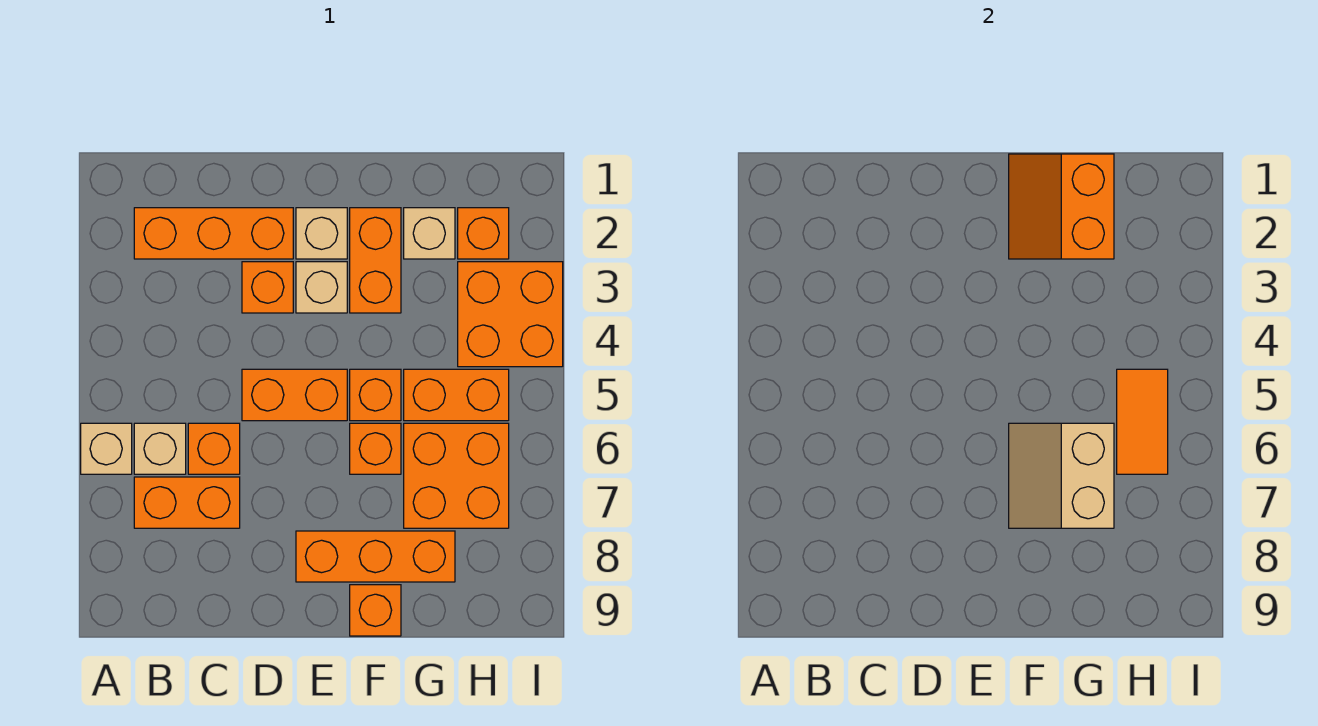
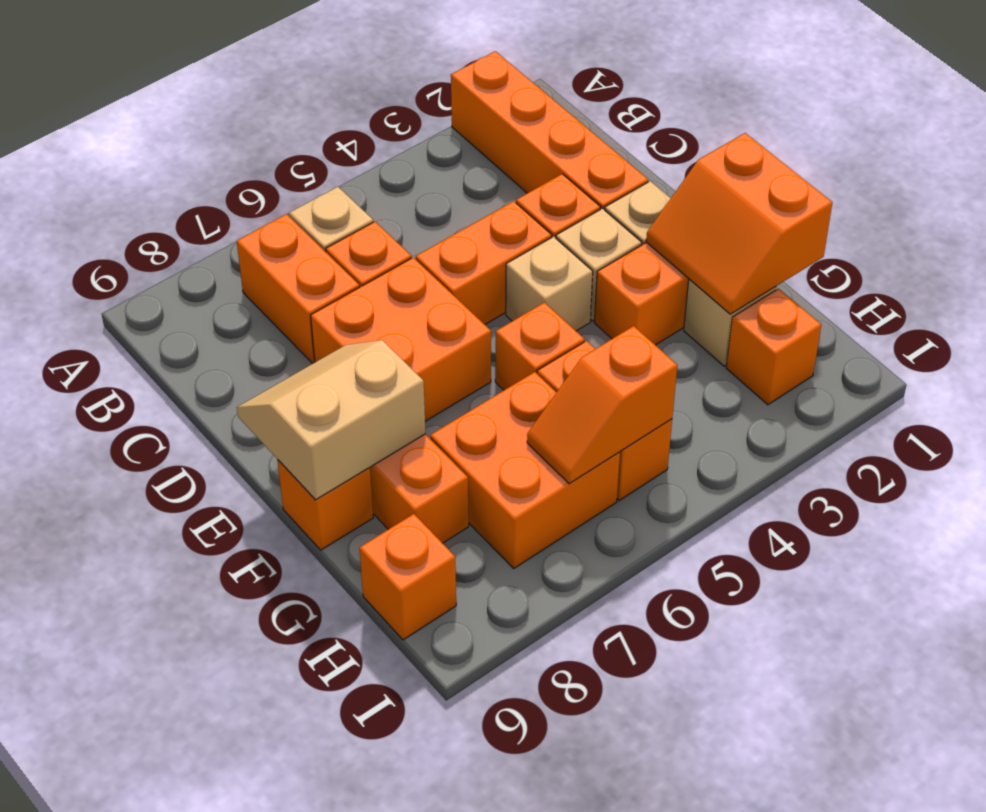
tan brick A6 level 1 -> tan brick E4 level 1
orange brick B2:D2 level 1 -> orange brick A2:D2 level 1
orange brick D5:E5 level 1 -> orange brick D4:D5 level 1
orange slope F1:G2 level 2 top G -> orange slope F1:G2 level 2 top 1
orange brick F6 level 1 -> orange brick H9 level 1
tan slope F6:G7 level 2 top G -> tan slope E8:F9 level 2 top F
orange brick H3:I4 level 1 -> orange brick D6:E7 level 1
orange tile H5:H6 level 2 -> orange slope H5:H6 level 2 top 5

